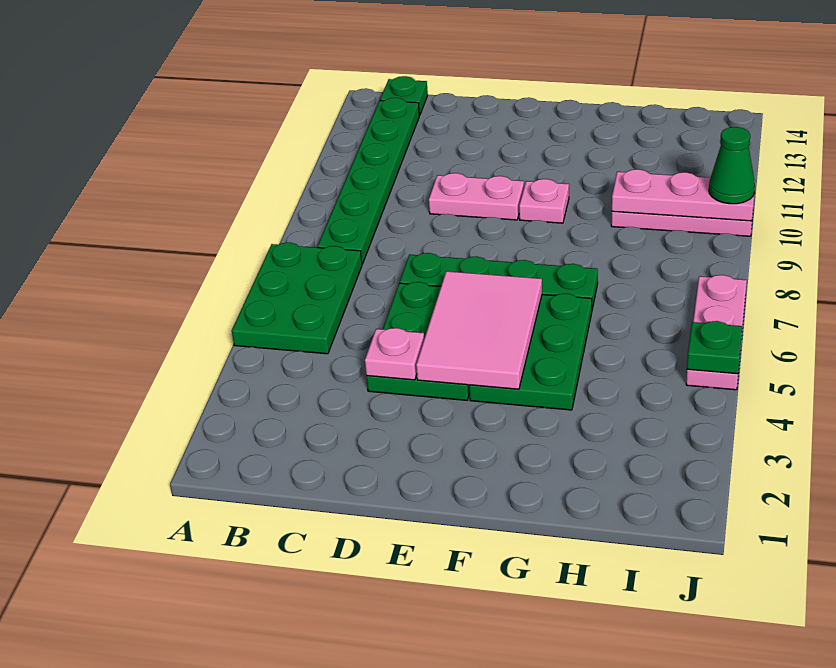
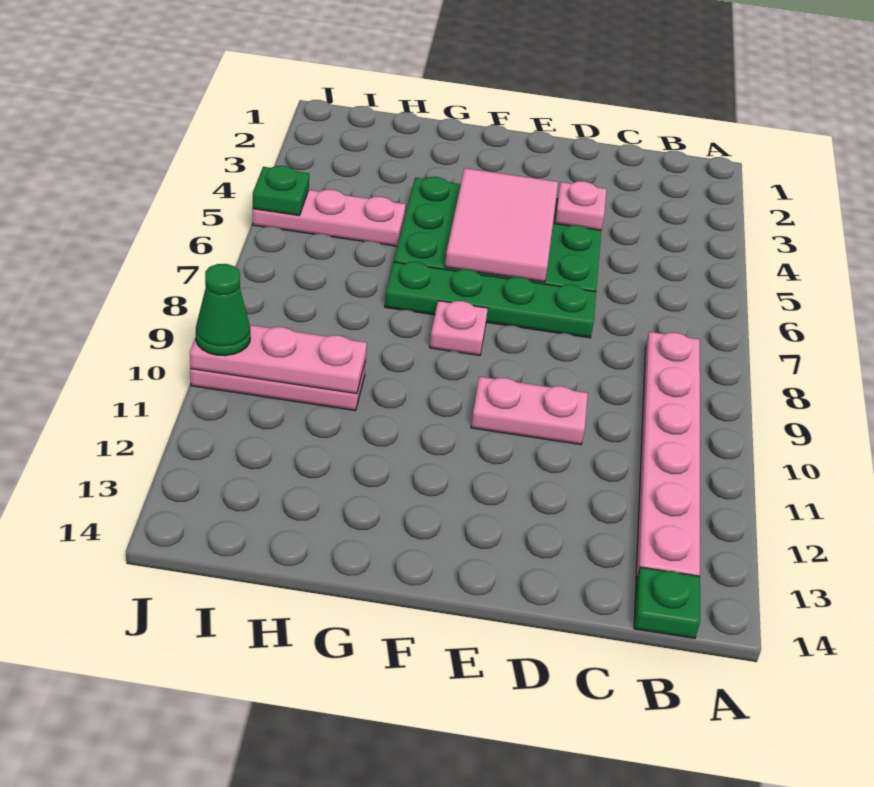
green plate A5:B7 level 1 -> none
green plate B8:B13 level 1 -> pink plate B8:B13 level 1
pink plate F10 level 1 -> pink plate F8 level 1
pink plate J5:J7 level 1 -> pink plate H5:J5 level 1

